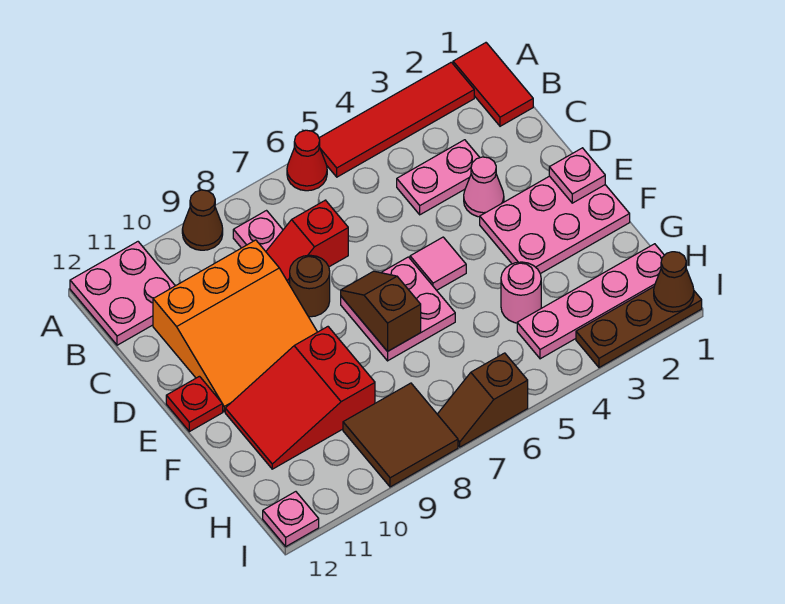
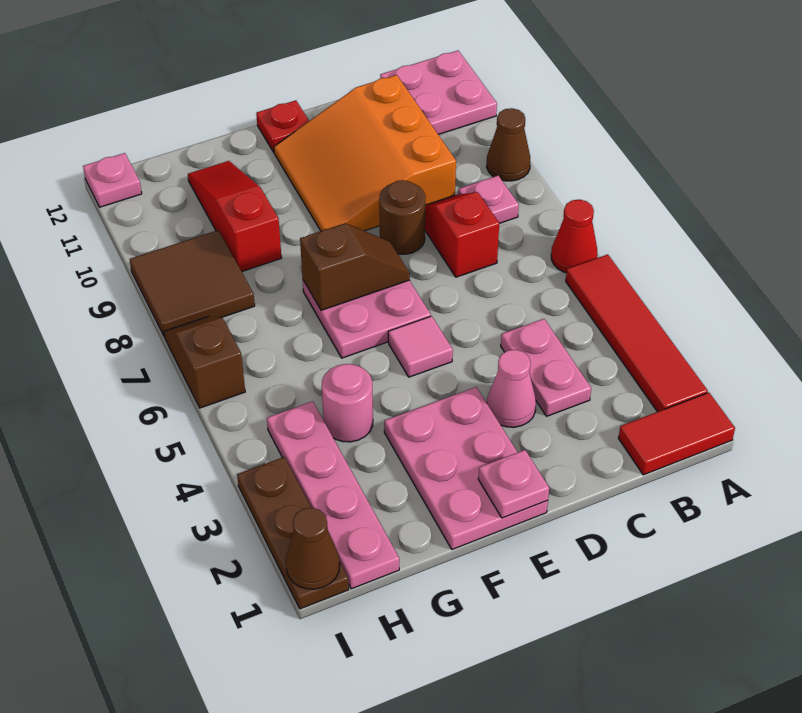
red slope F9:G11 level 1 top 9 -> red slope G9:G11 level 1 top 9

